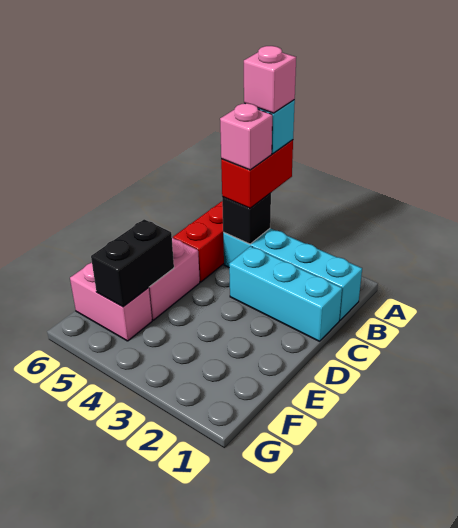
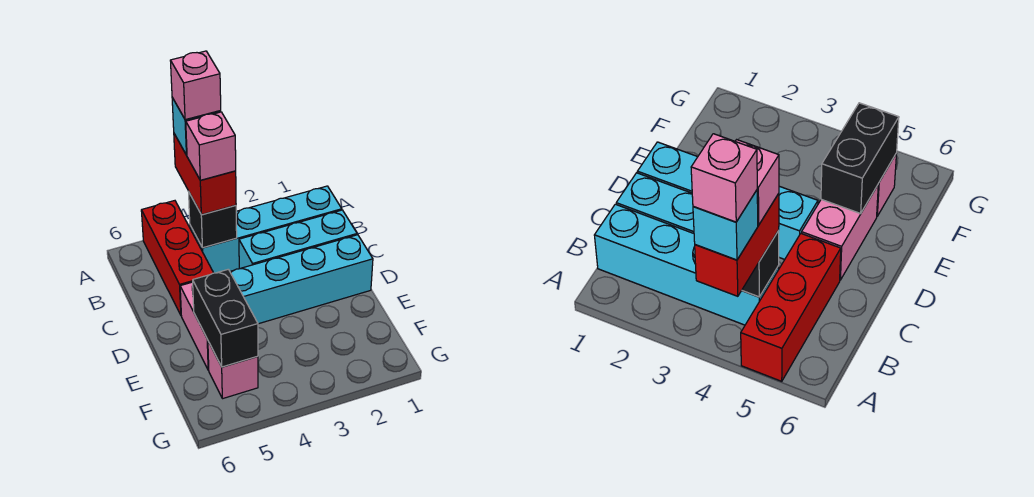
none -> cyan brick D1:D4 level 1
pink brick F5:F6 level 1 -> pink brick F5 level 1

